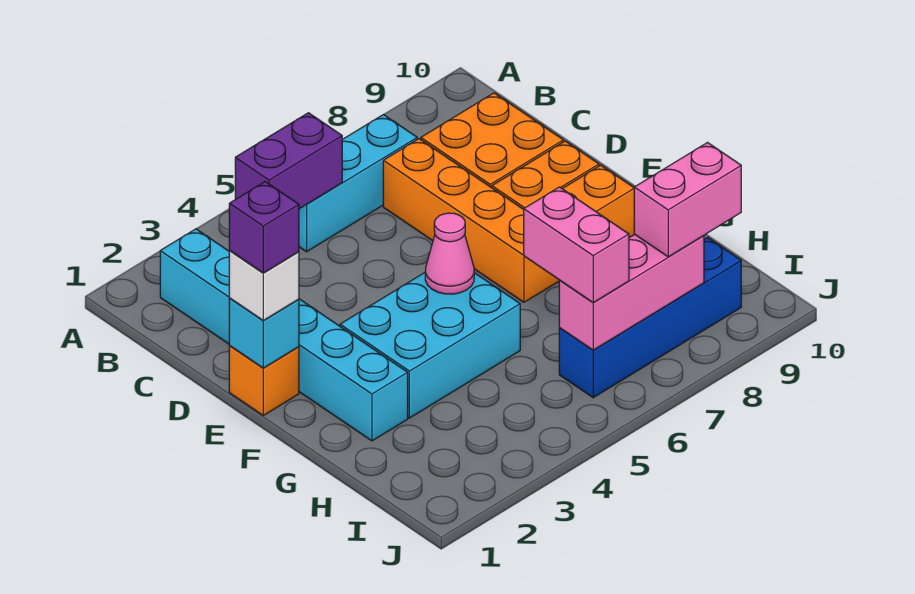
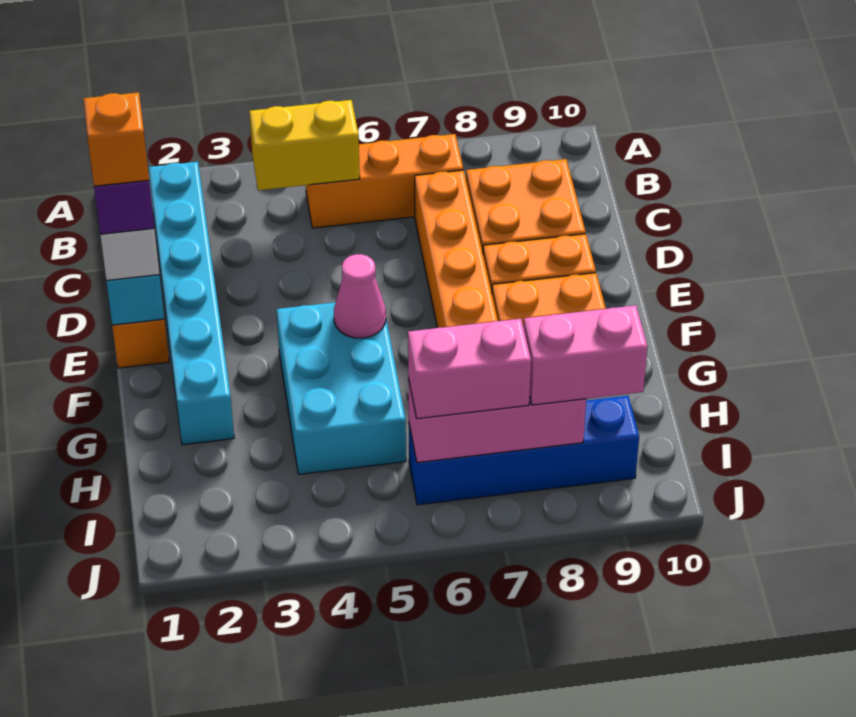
purple brick B4:B5 level 2 -> yellow brick B4:B5 level 2
cyan brick B5:B7 level 1 -> orange brick B5:B7 level 1
none -> orange brick E1 level 5
cyan brick F3:G5 level 1 -> cyan brick F4:H5 level 1
pink brick H6:I6 level 3 -> pink brick I6:I7 level 3

